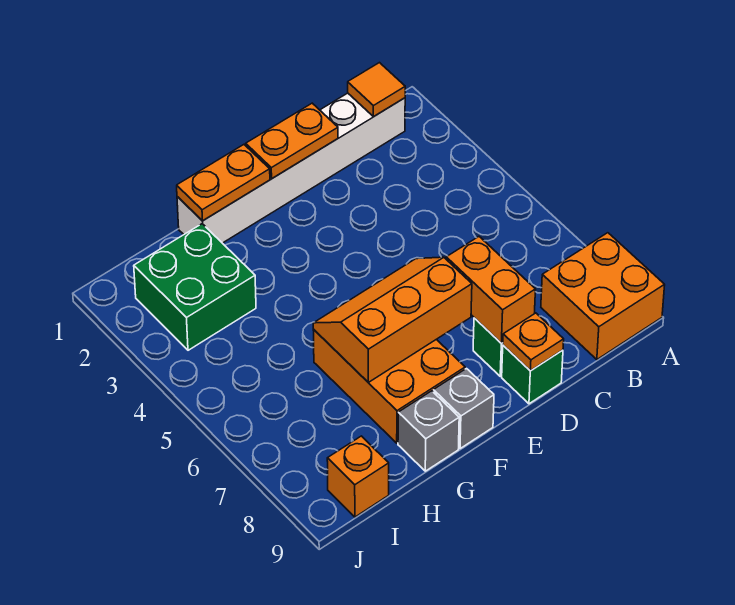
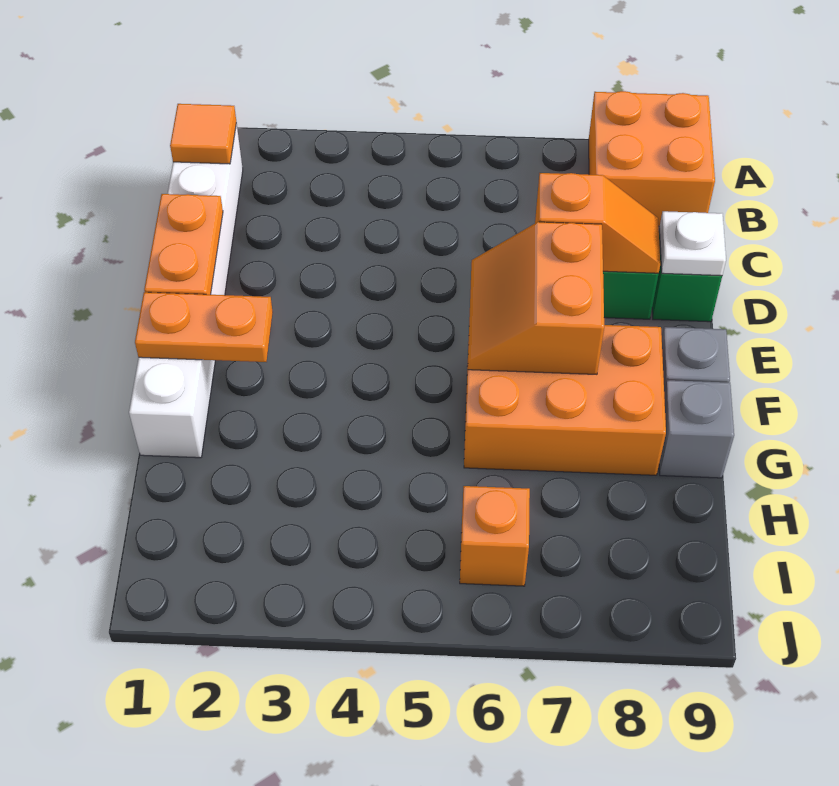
orange brick D7:D8 level 2 -> orange slope D7:D8 level 2 top 7
orange plate D9 level 2 -> white plate D9 level 2
orange slope E6:G7 level 2 top 7 -> orange slope E6:F7 level 2 top 7
orange plate F1:G1 level 2 -> orange plate F1:F2 level 2
green brick H2:I3 level 1 -> none
orange brick I9 level 1 -> orange brick I6 level 1

